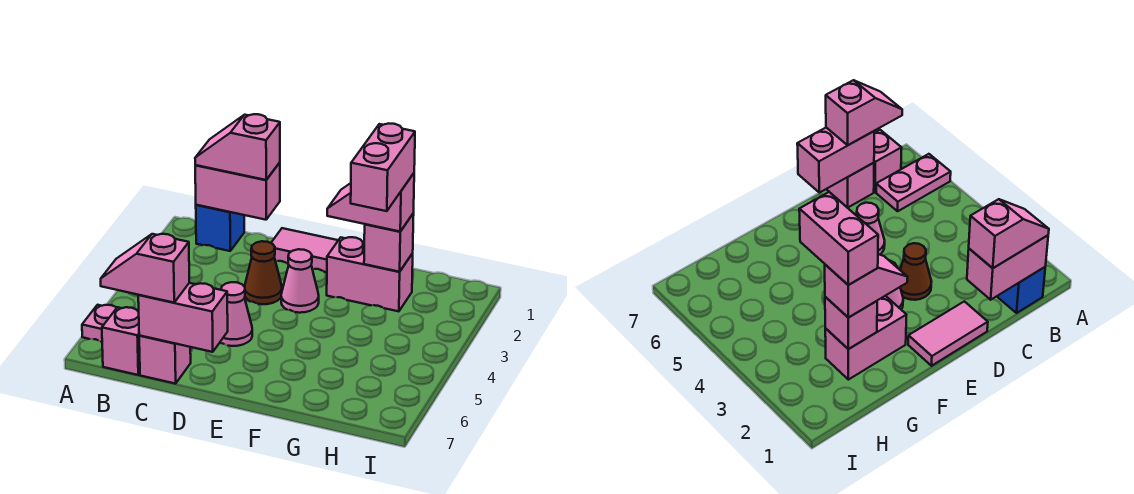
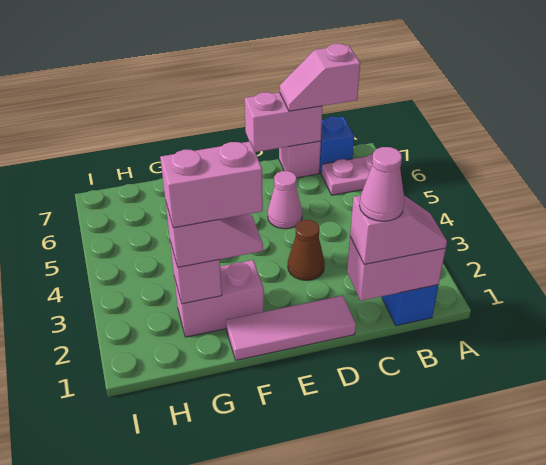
pink brick B7 level 1 -> blue brick B7 level 1
pink slope B7:C7 level 3 top C -> pink slope B7:C7 level 3 top B
pink tile D1:E1 level 1 -> pink tile D1:F1 level 1
pink cone E3 level 1 -> pink cone C1 level 4
pink brick G2:G3 level 4 -> pink brick F2:G2 level 4

